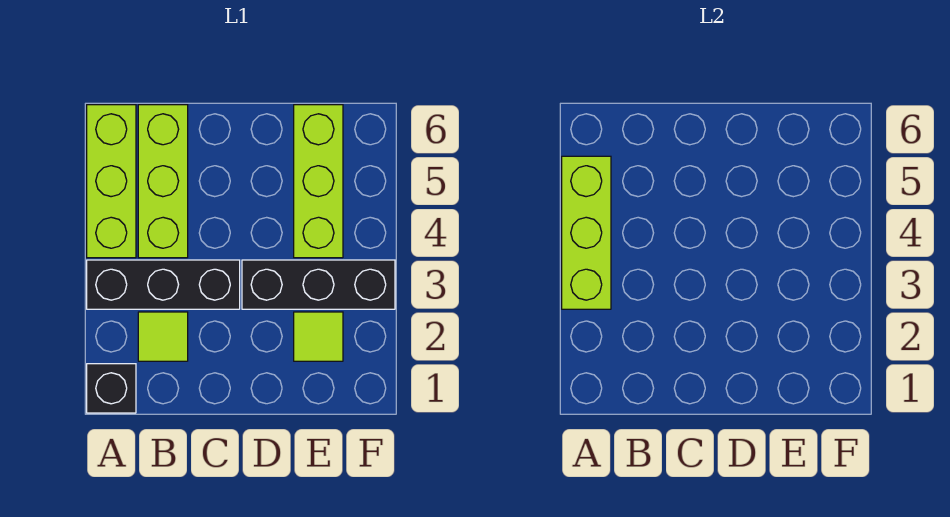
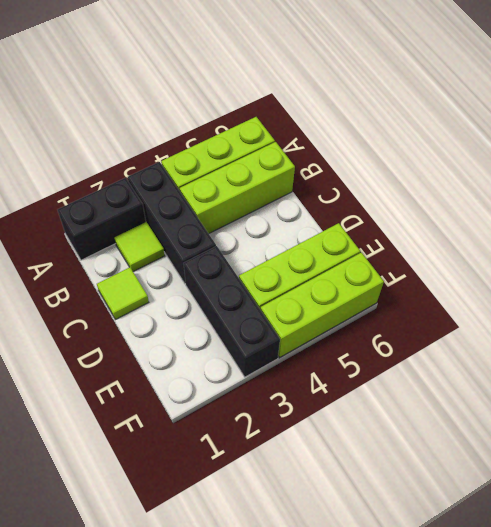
black brick A1 level 1 -> black brick A1:A2 level 1
lime brick A3:A5 level 2 -> lime brick F4:F6 level 1
lime tile E2 level 1 -> lime tile C1 level 1

